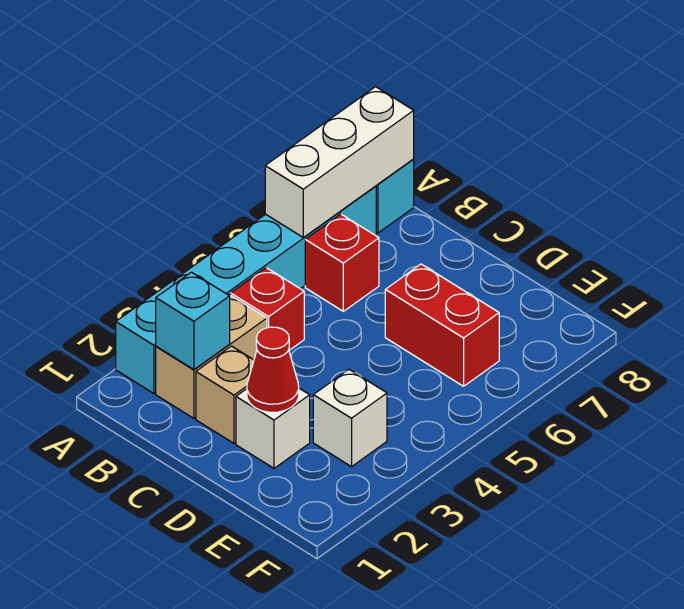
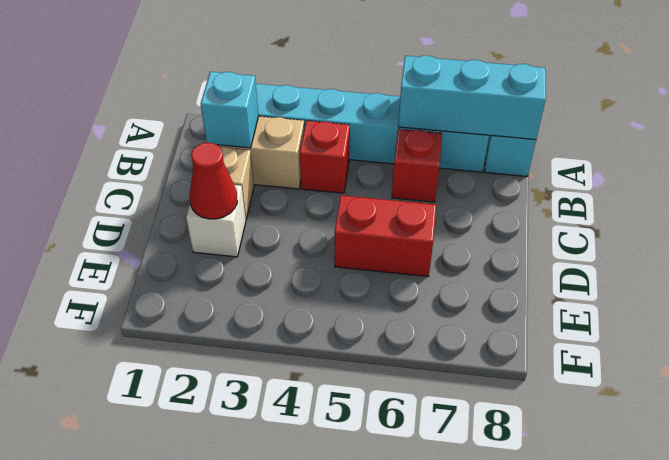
white brick A6:A8 level 2 -> cyan brick A6:A8 level 2
red brick D6:E6 level 1 -> red brick D5:D6 level 1
white brick E3 level 1 -> none

